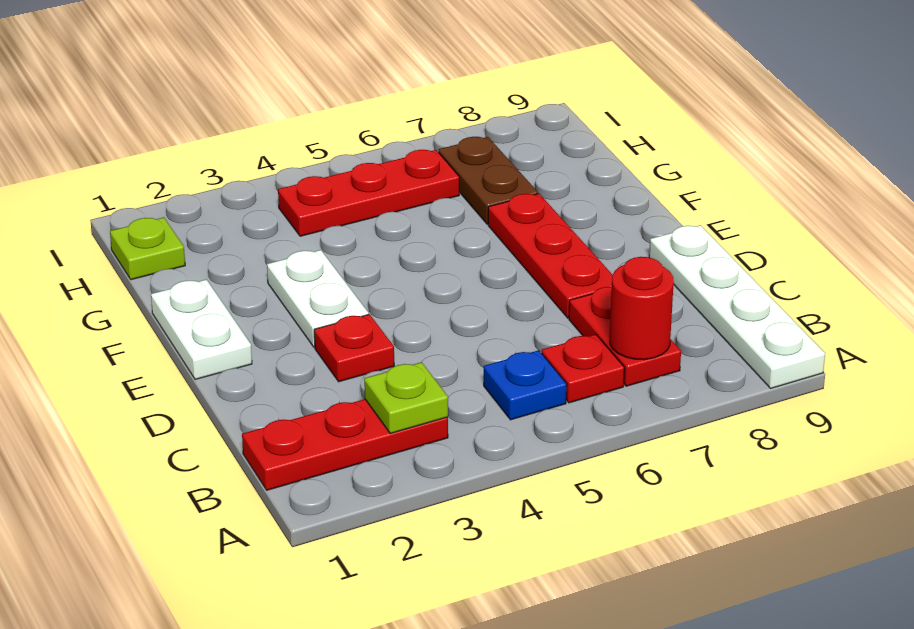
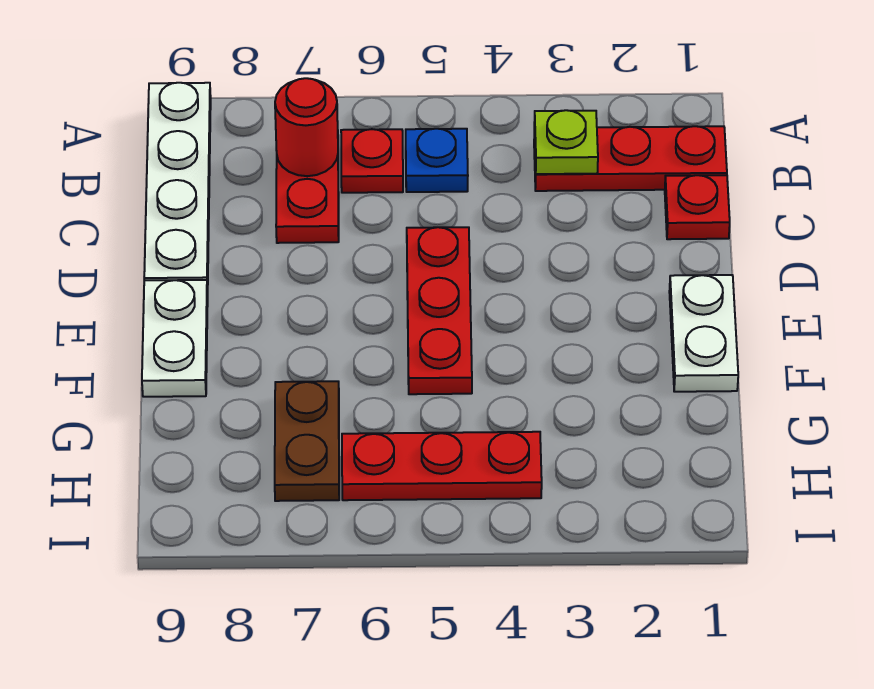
red plate D3 level 1 -> red plate C1 level 1
red plate D7:F7 level 1 -> red plate D5:F5 level 1
white plate E3:F3 level 1 -> white plate E9:F9 level 1
lime plate H1 level 1 -> none

